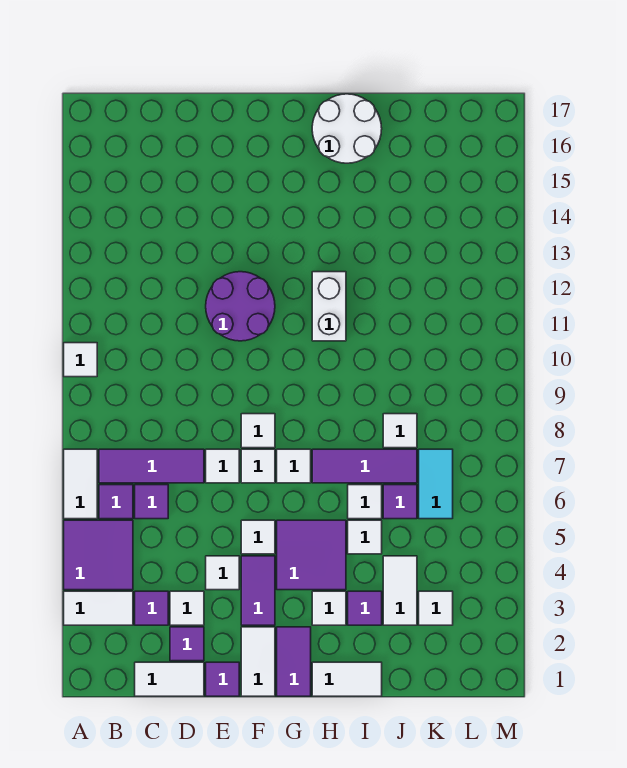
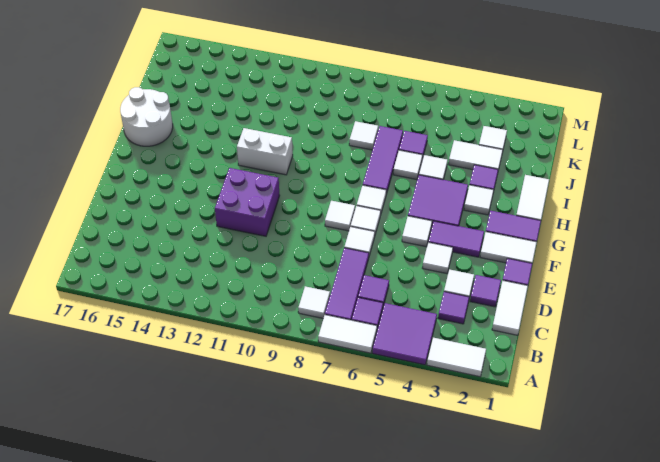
white tile A3:B3 level 1 -> white tile A2:A3 level 1
white tile A10 level 1 -> white tile B8 level 1
purple round brick E11:F12 level 1 -> purple brick E11:F12 level 1
cyan tile K6:K7 level 1 -> none

